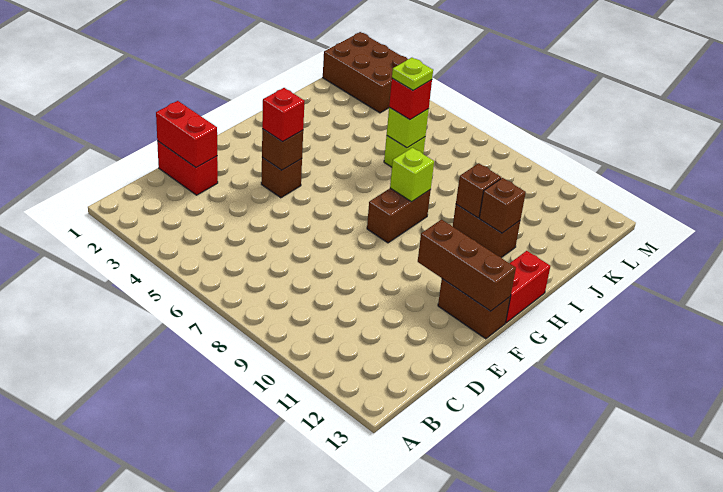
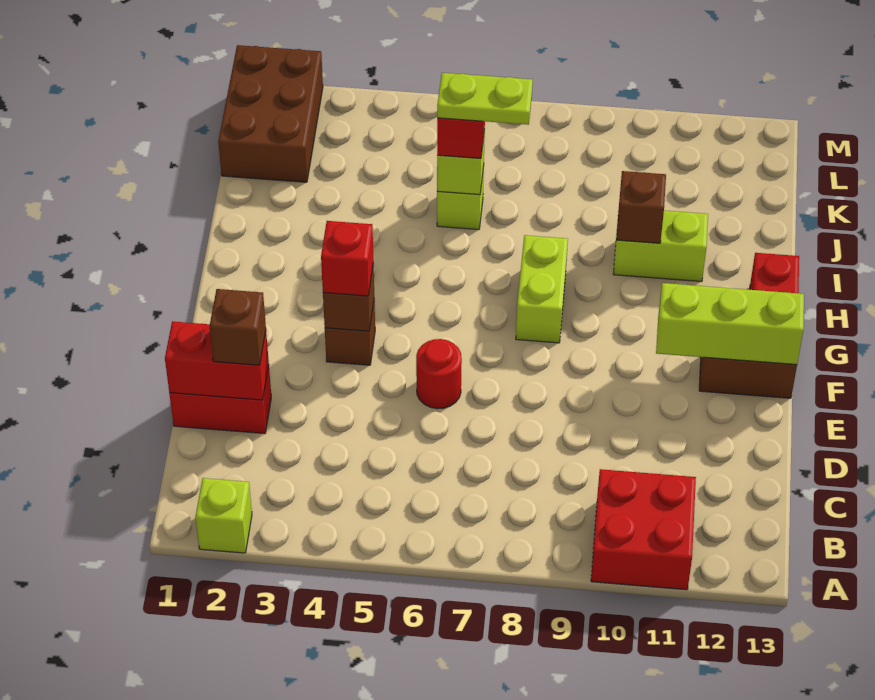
none -> red brick A10:B11 level 1
none -> red round brick E6 level 1
brown brick F11:F13 level 2 -> lime brick F11:F13 level 2
brown brick G8:H8 level 1 -> lime brick G8:H8 level 1
lime brick H8 level 2 -> lime brick A2 level 1
brown brick I10:I11 level 1 -> lime brick I10:I11 level 1
brown brick I11 level 2 -> brown brick D2 level 3
lime plate J6 level 4 -> lime plate J6:J7 level 4
brown brick L1:M3 level 1 -> brown brick K1:M2 level 1

